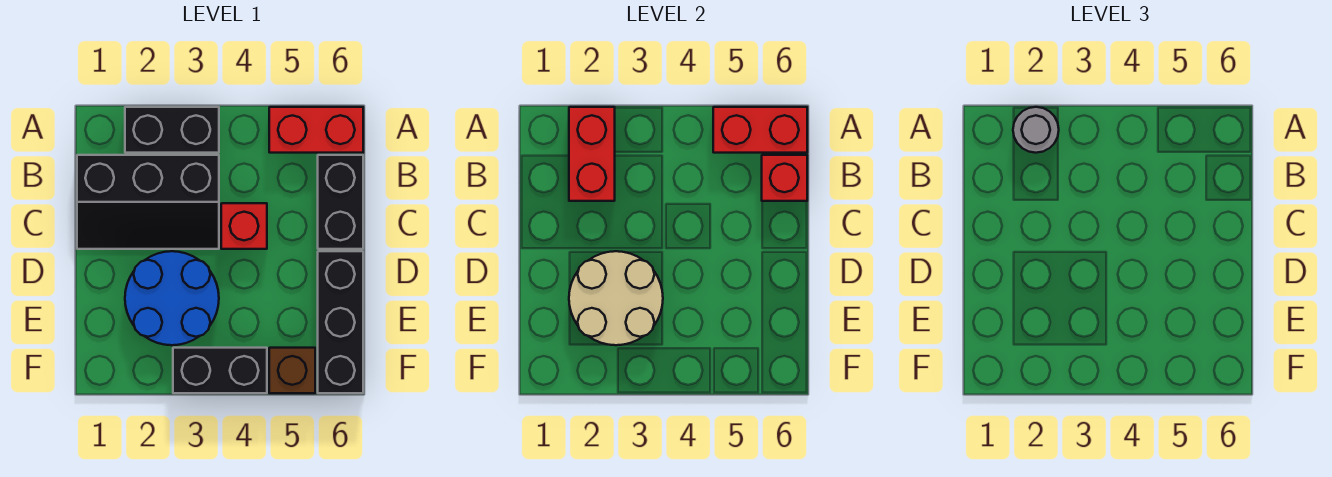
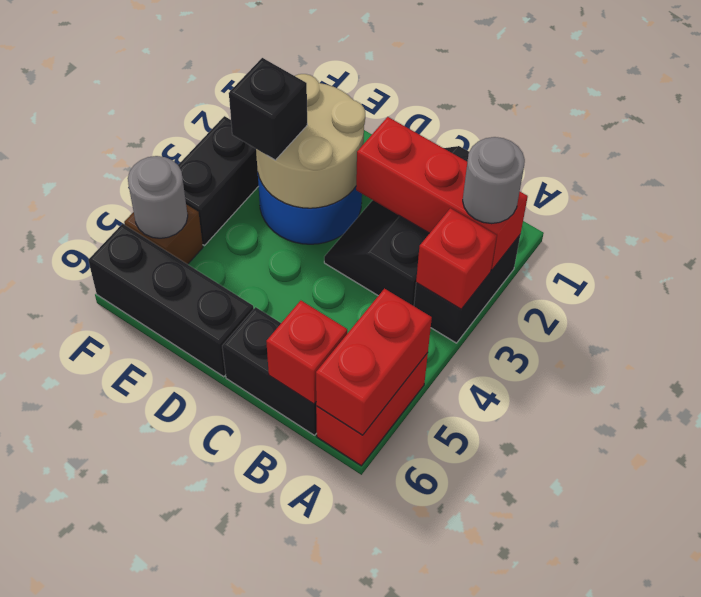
red brick A2:B2 level 2 -> red brick A2:C2 level 2
red brick C4 level 1 -> red brick A3 level 2
none -> black brick E3 level 3
none -> grey round brick F5 level 2

